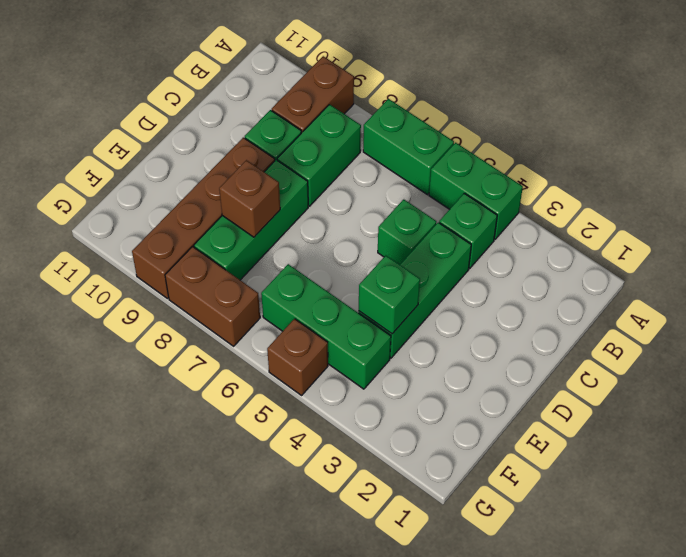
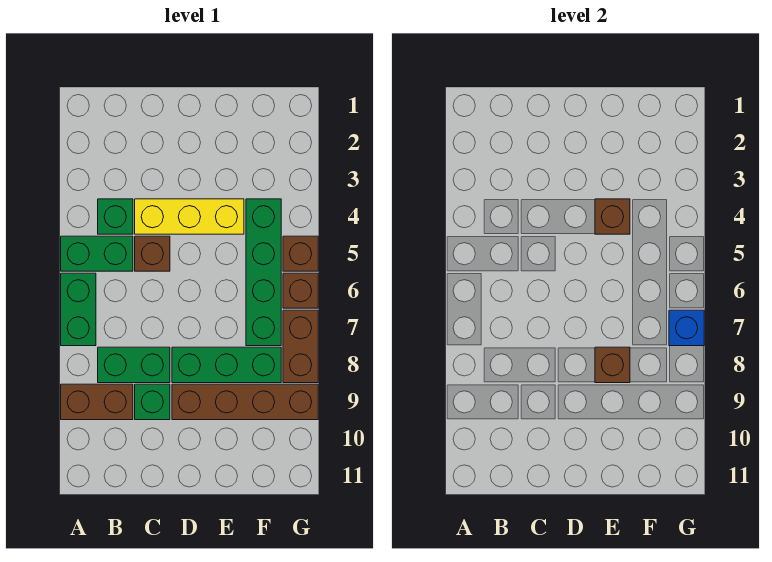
green brick A4:A5 level 1 -> green brick A5:B5 level 1
green brick C4:E4 level 1 -> yellow brick C4:E4 level 1
green brick C5 level 1 -> brown brick C5 level 1
green brick E4 level 2 -> brown brick E4 level 2
green brick F4:F6 level 1 -> green brick F4:F7 level 1
none -> brown brick G6 level 1
none -> blue brick G7 level 2

